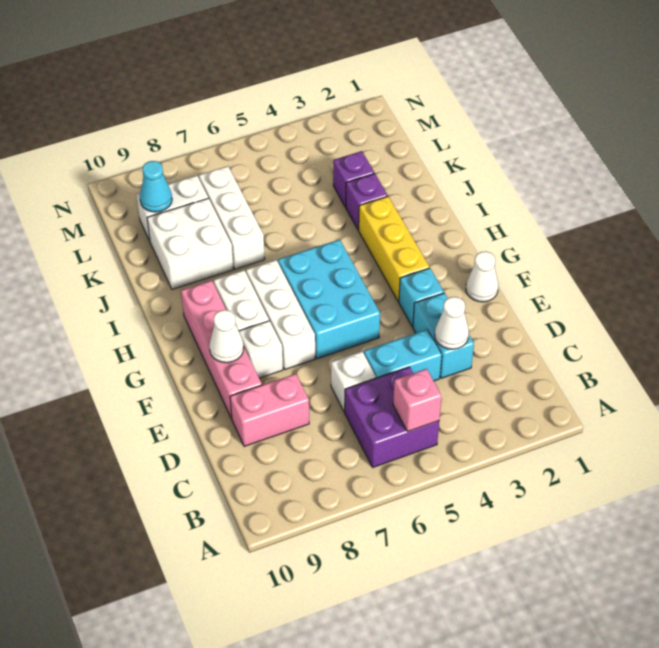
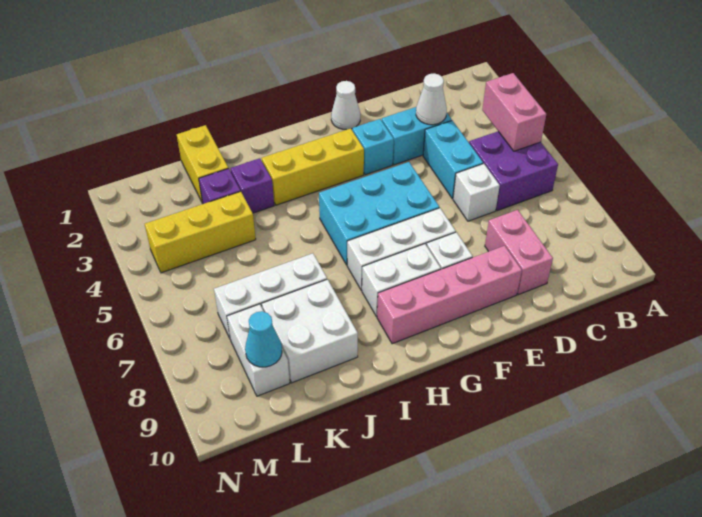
pink brick B5 level 2 -> pink brick B4:B5 level 2
white cone F9 level 2 -> none
none -> yellow brick K1:K2 level 1
none -> yellow brick K4:M4 level 1

